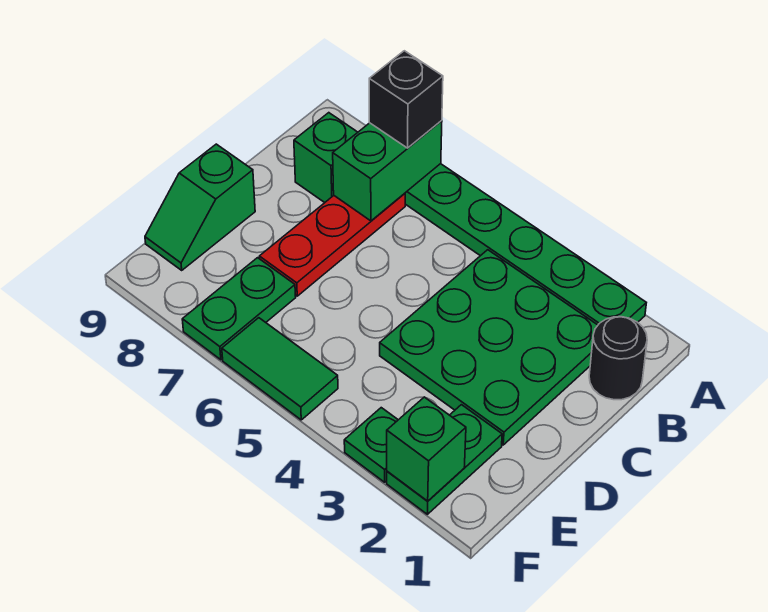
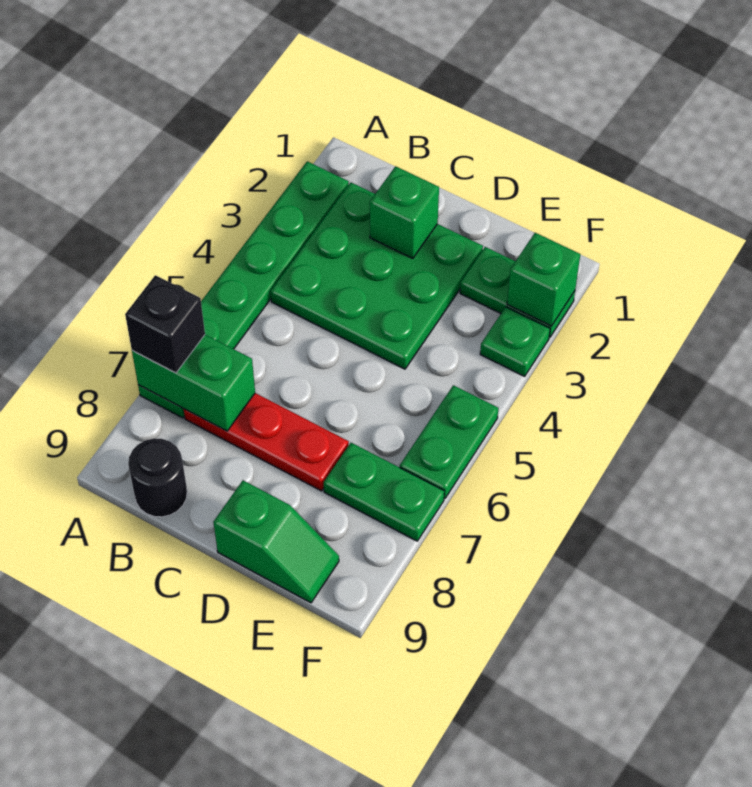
black round brick B1 level 1 -> black round brick B9 level 1
green brick B8 level 1 -> green brick C2 level 2
green tile F5:F6 level 1 -> green plate F5:F6 level 1

